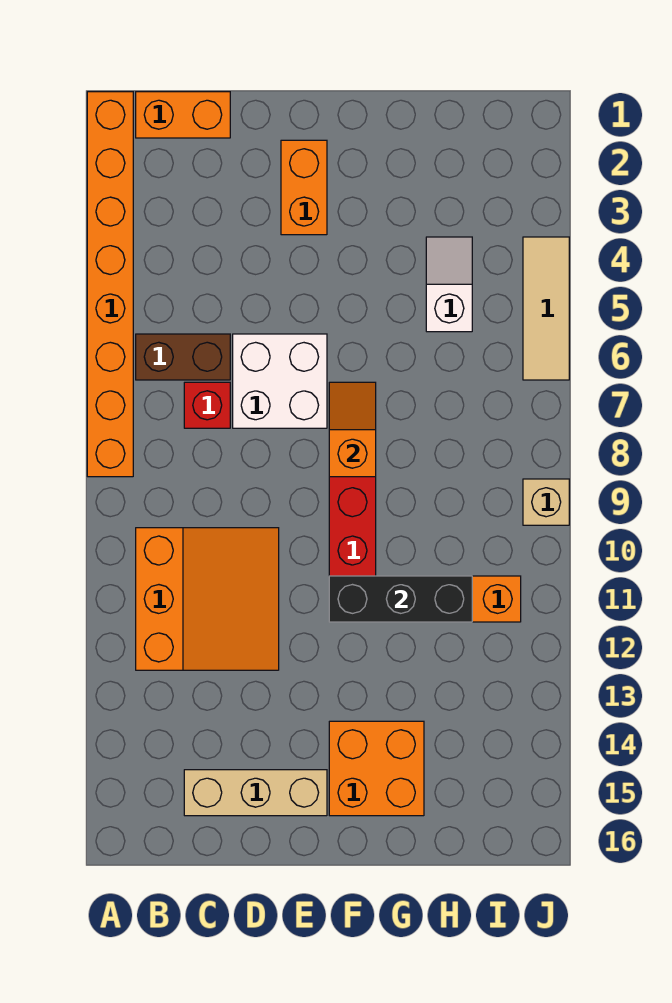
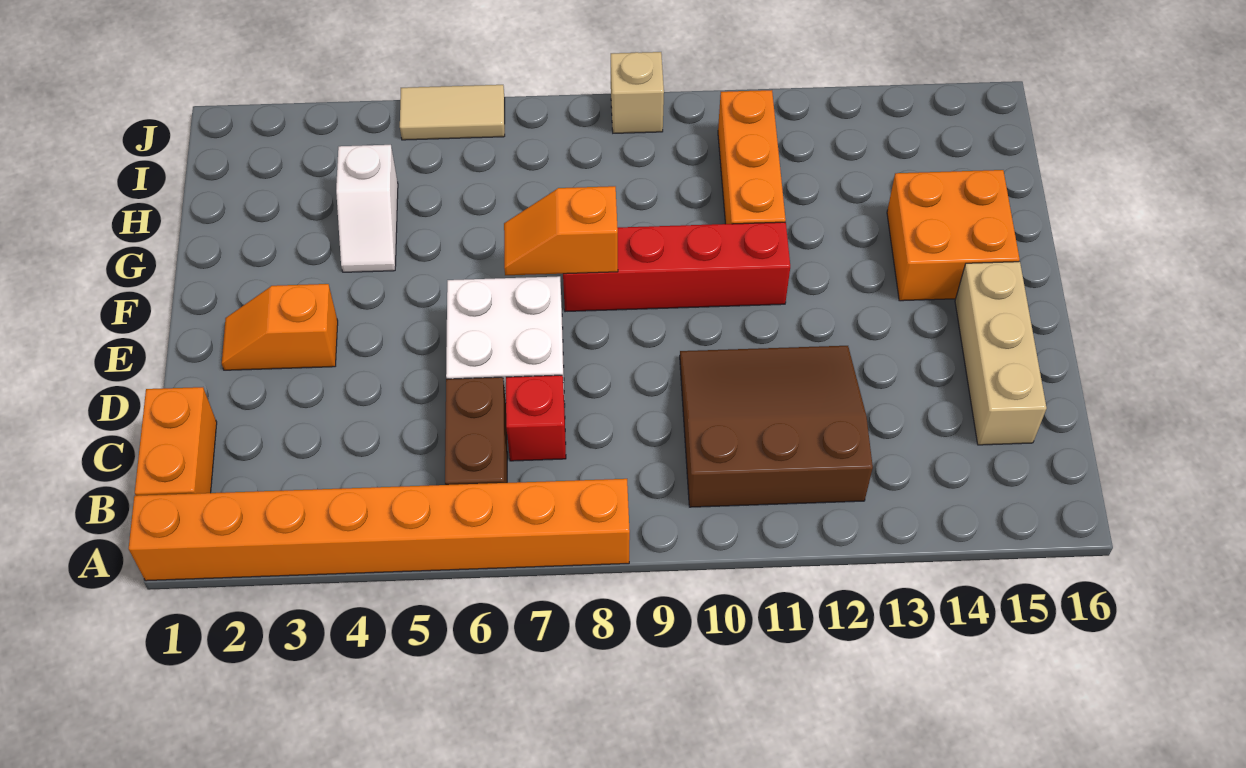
orange slope B10:D12 level 1 top B -> brown slope B10:D12 level 1 top B
orange brick E2:E3 level 1 -> orange slope E2:E3 level 1 top 3
black brick F11:H11 level 2 -> none
white slope H4:H5 level 1 top 5 -> white slope G4:H4 level 1 top H
tan tile J4:J6 level 1 -> tan tile J5:J6 level 1

